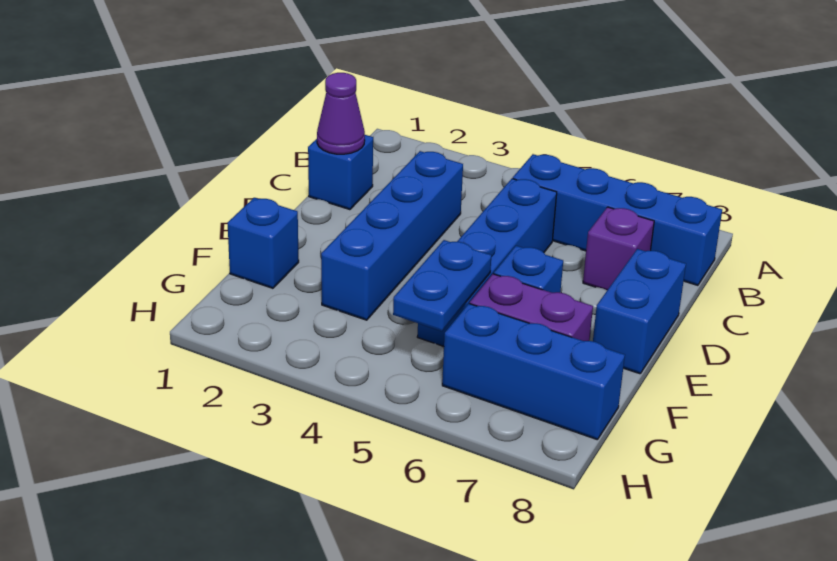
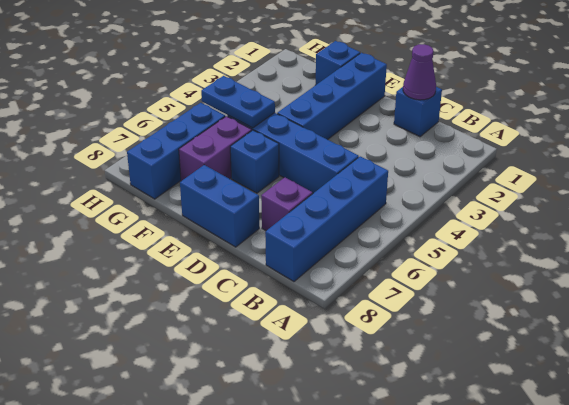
blue brick C3:F3 level 1 -> blue brick E1:E4 level 1

